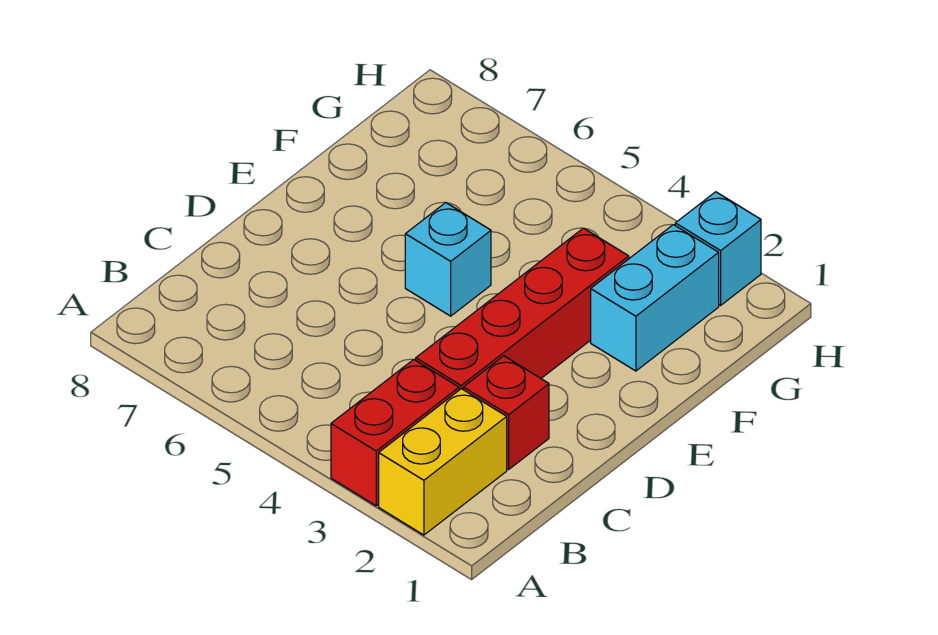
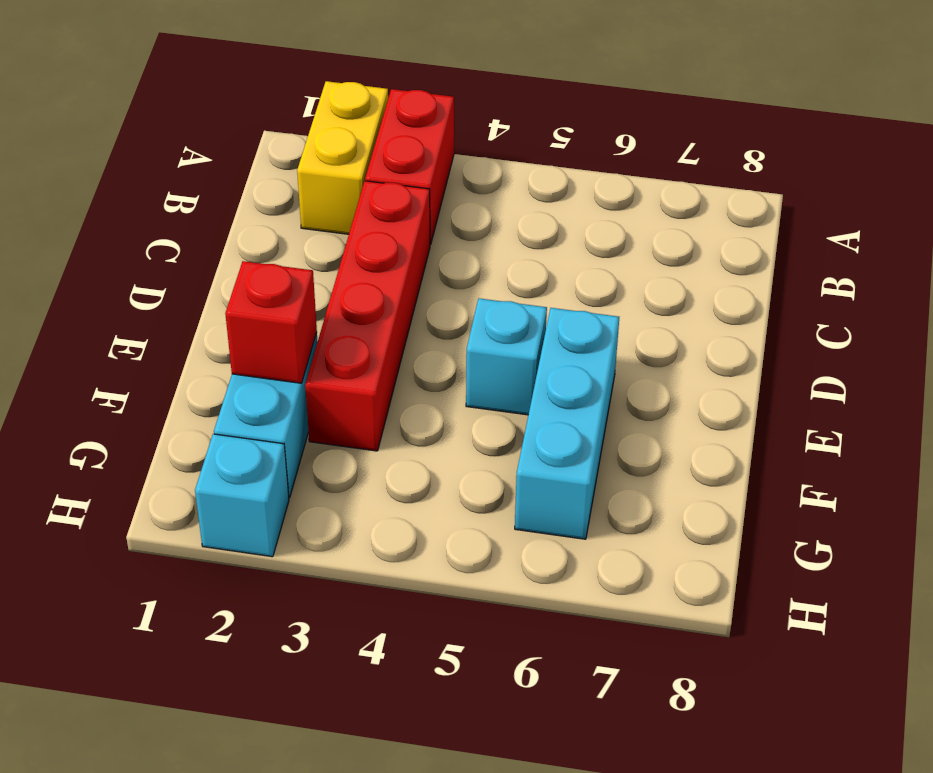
red brick C2 level 1 -> red brick F2 level 2
none -> cyan brick E6:G6 level 1

